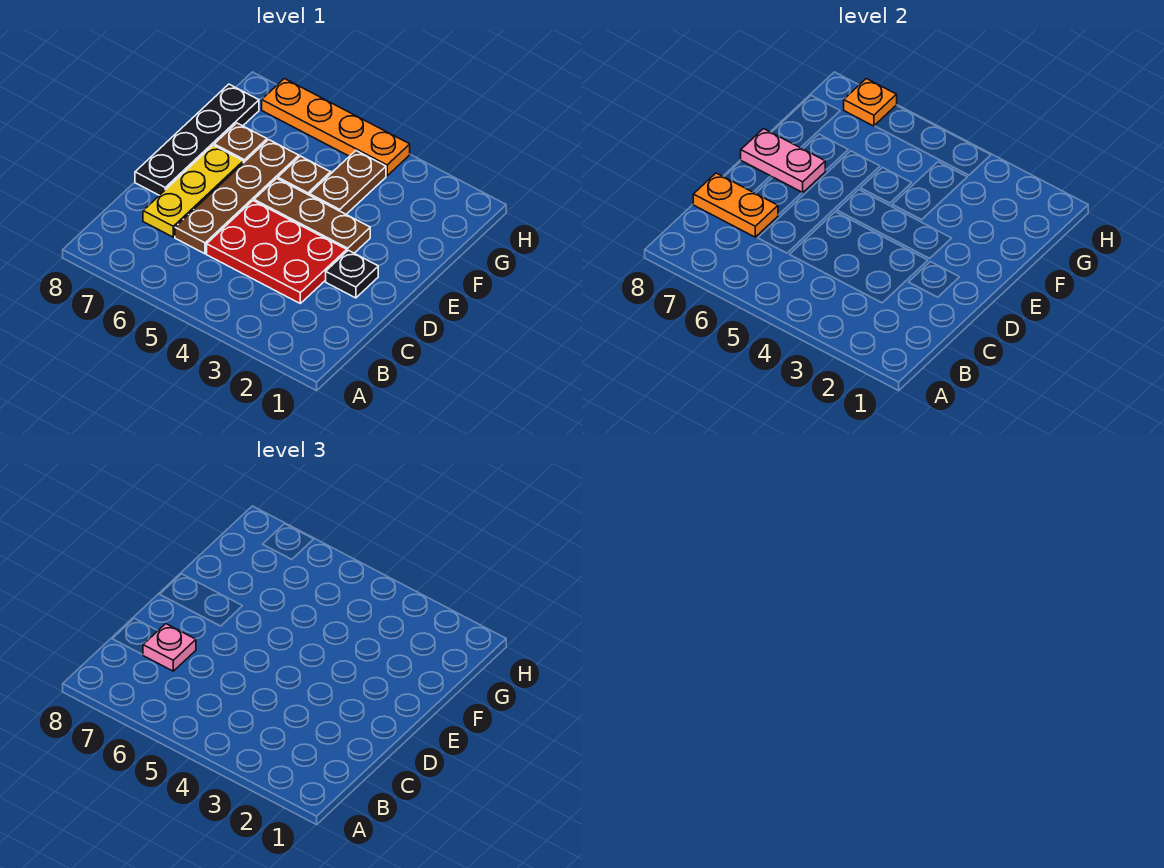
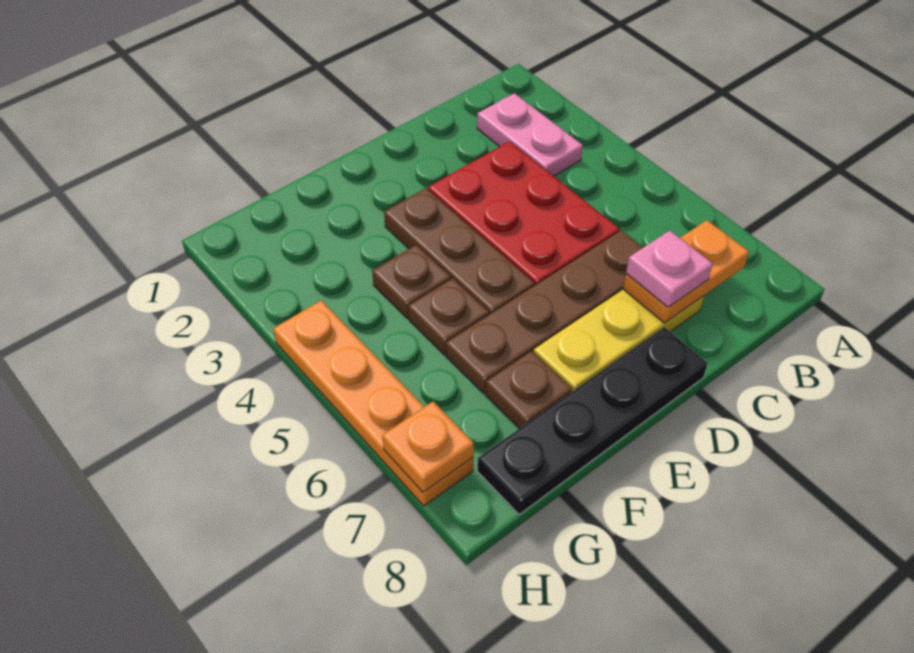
orange plate C7:C8 level 2 -> orange plate B7:C7 level 2
black plate D2 level 1 -> none
pink plate E7:E8 level 2 -> pink plate B2:B3 level 1
brown plate F4:G4 level 1 -> brown plate F4 level 1

